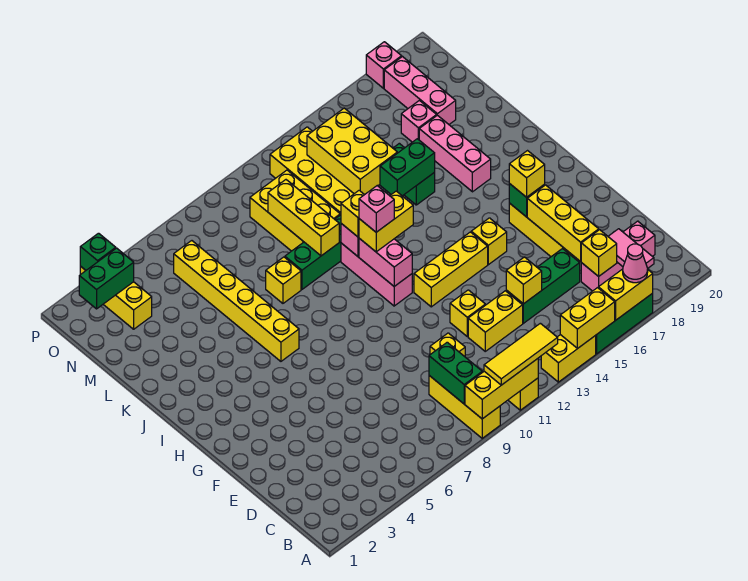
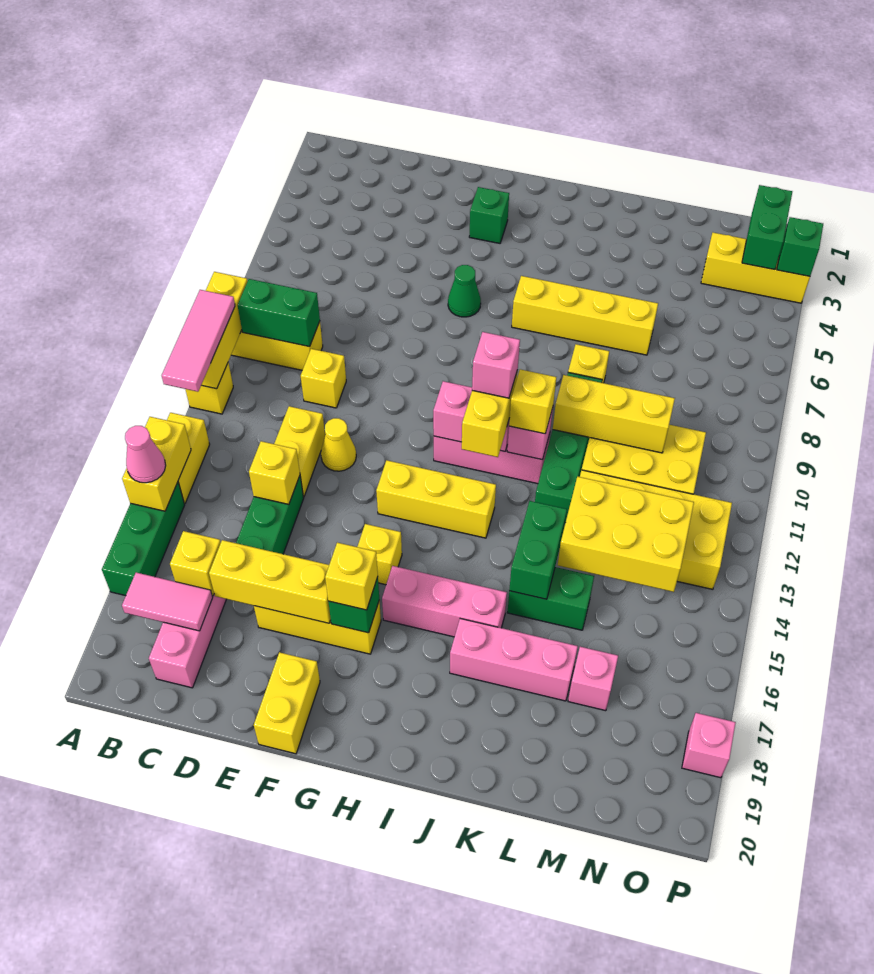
yellow tile A10:A12 level 3 -> pink tile A10:A12 level 3
yellow brick A16:A17 level 2 -> yellow brick F19:F20 level 1
pink cone A17 level 3 -> pink cone A15 level 3
yellow brick E12 level 1 -> yellow cone E12 level 1
none -> green brick G3 level 1
none -> green cone G6 level 1
yellow brick G12:G14 level 1 -> yellow brick G13:I13 level 1
yellow brick I6:N6 level 1 -> yellow brick I6:L6 level 1
pink brick M18:O18 level 1 -> pink brick H16:J16 level 1

